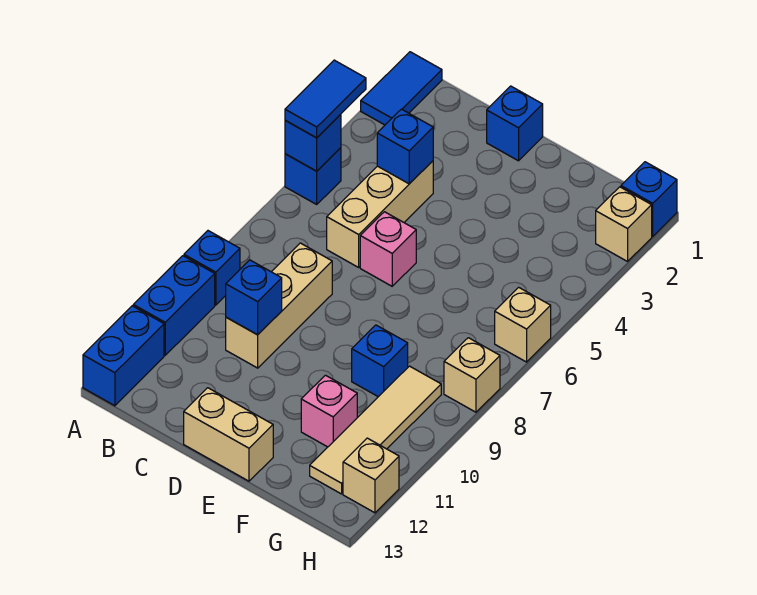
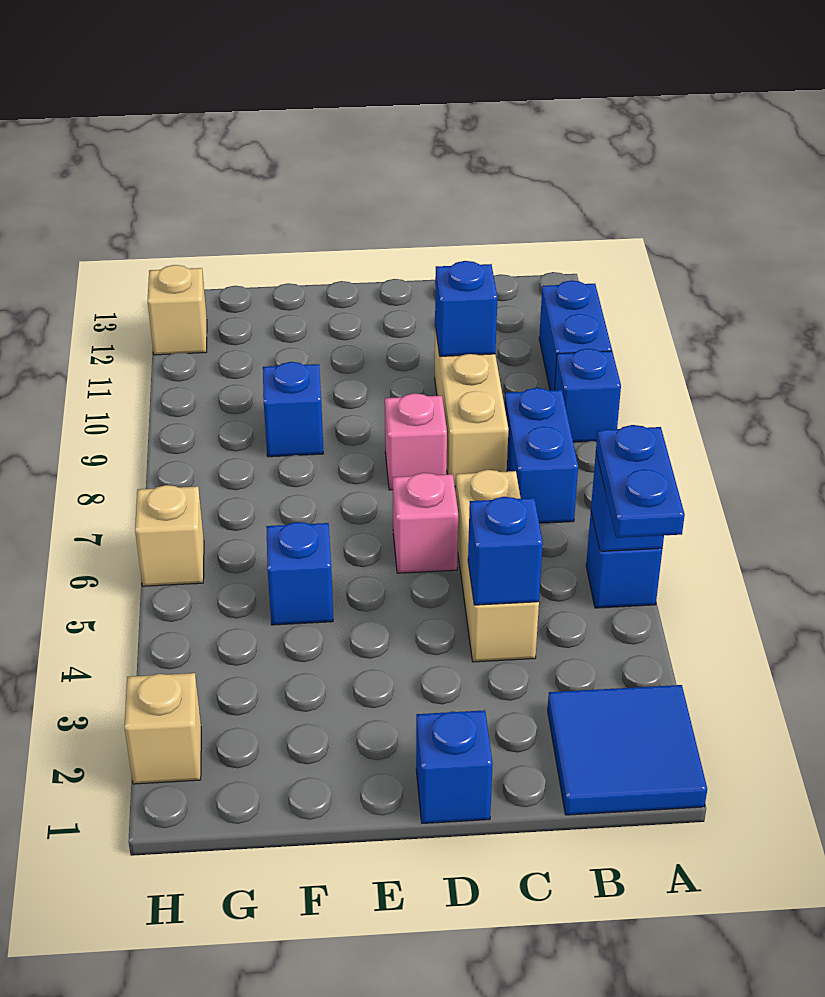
blue tile A1:A2 level 1 -> blue tile A1:B2 level 1
blue tile A4:A5 level 3 -> blue plate A4:A5 level 3
blue brick A12:A13 level 1 -> blue brick B7:B8 level 1
tan brick D13:E13 level 1 -> none
pink brick F11 level 1 -> pink brick D8 level 1
tan tile G9:G12 level 1 -> none
blue brick H1 level 1 -> blue brick F5 level 1
tan brick H8 level 1 -> none

